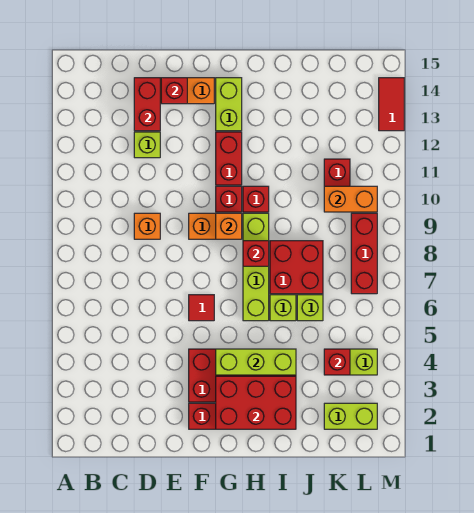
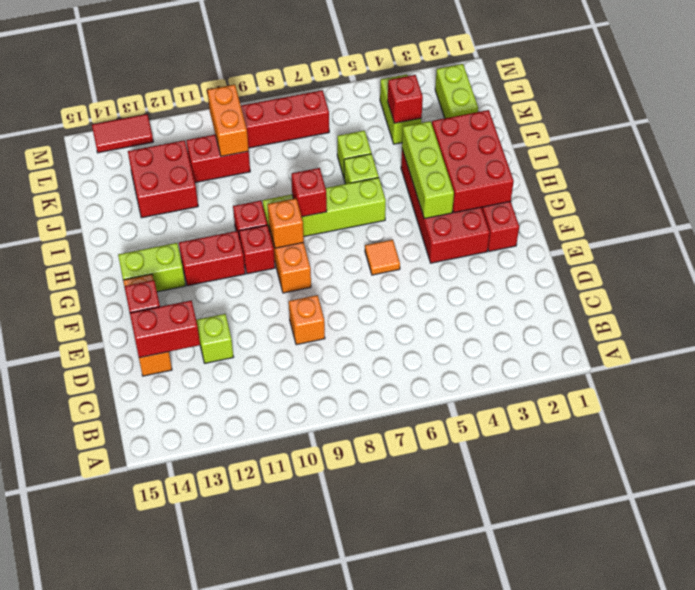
red tile F6 level 1 -> orange tile F6 level 1
red brick I7:J8 level 1 -> red brick J12:K13 level 1

